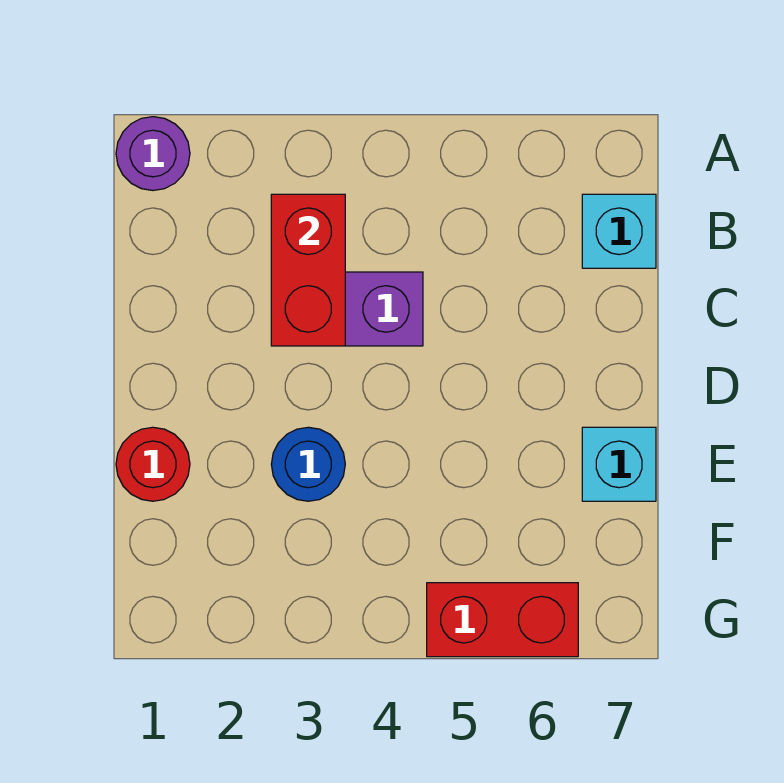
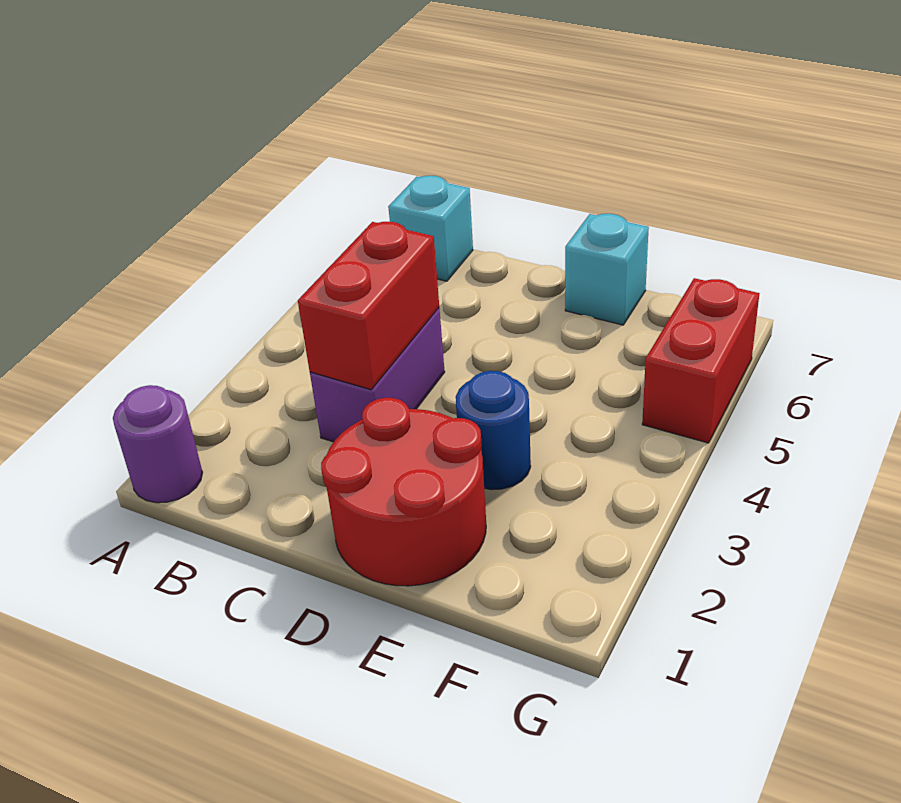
red brick B3:C3 level 2 -> red brick C3:C4 level 2
red round brick E1 level 1 -> red round brick D1:E2 level 1

